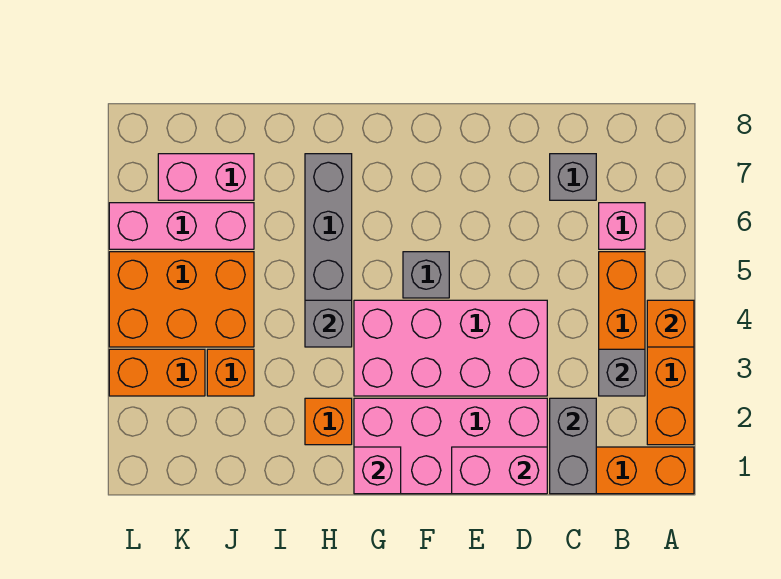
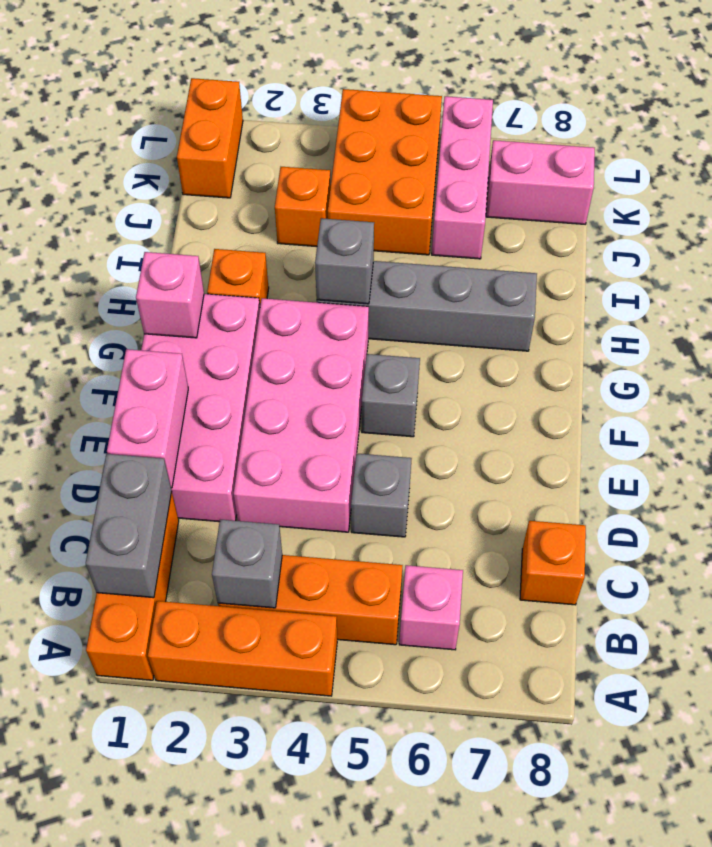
orange brick A4 level 2 -> orange brick C8 level 1
grey brick C1:C2 level 2 -> grey brick B1:C1 level 2
grey brick C7 level 1 -> grey brick D5 level 1
pink brick J7:K7 level 1 -> pink brick K7:K8 level 1
orange brick K3:L3 level 1 -> orange brick K1:L1 level 1

